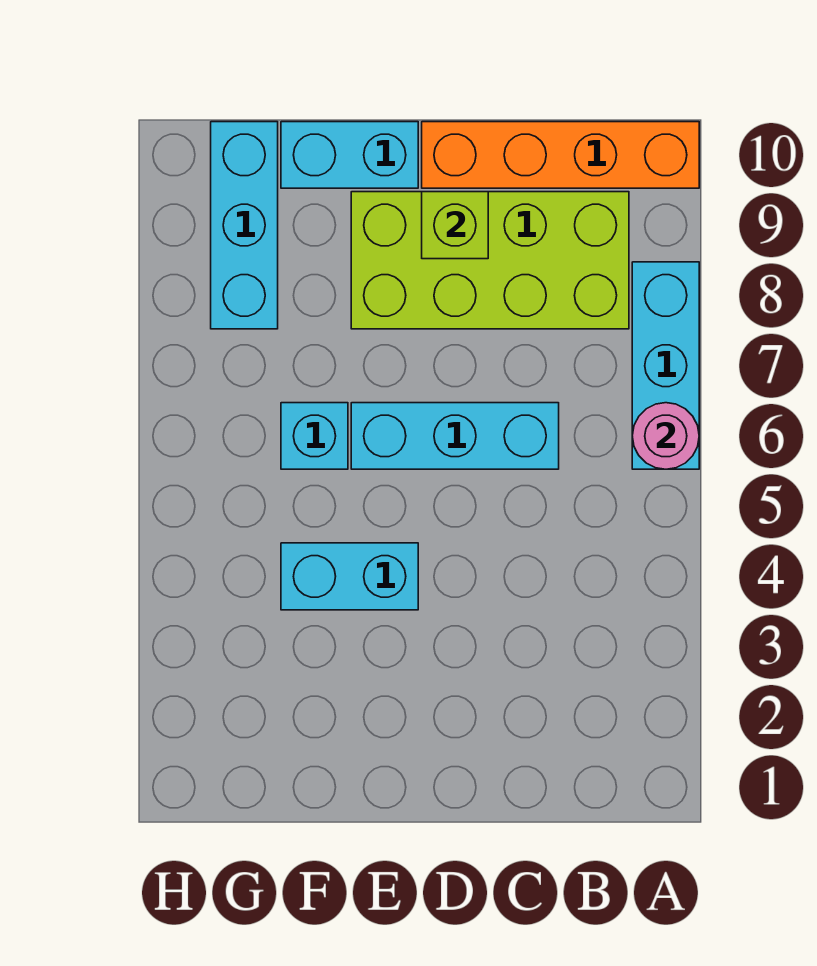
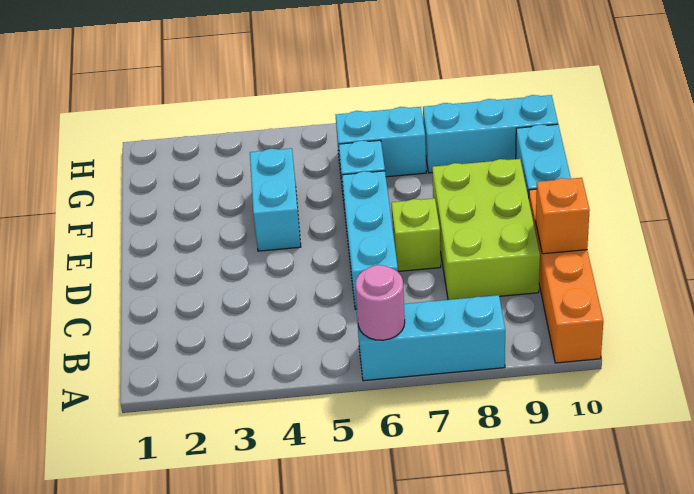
lime brick B8:E9 level 1 -> lime brick C8:E9 level 1
none -> orange brick C10 level 2
lime brick D9 level 2 -> lime brick D7 level 1
none -> cyan brick G6:G7 level 1

